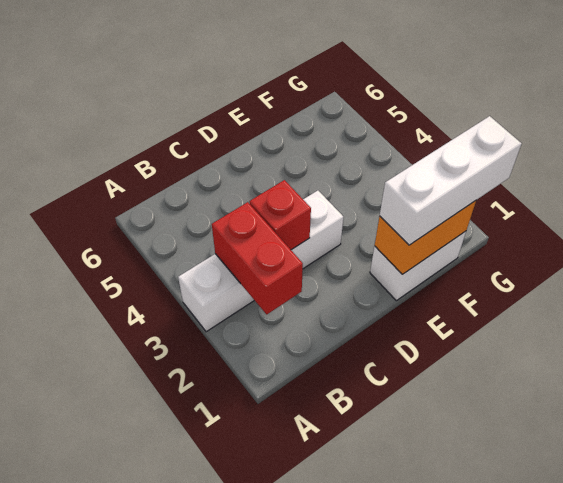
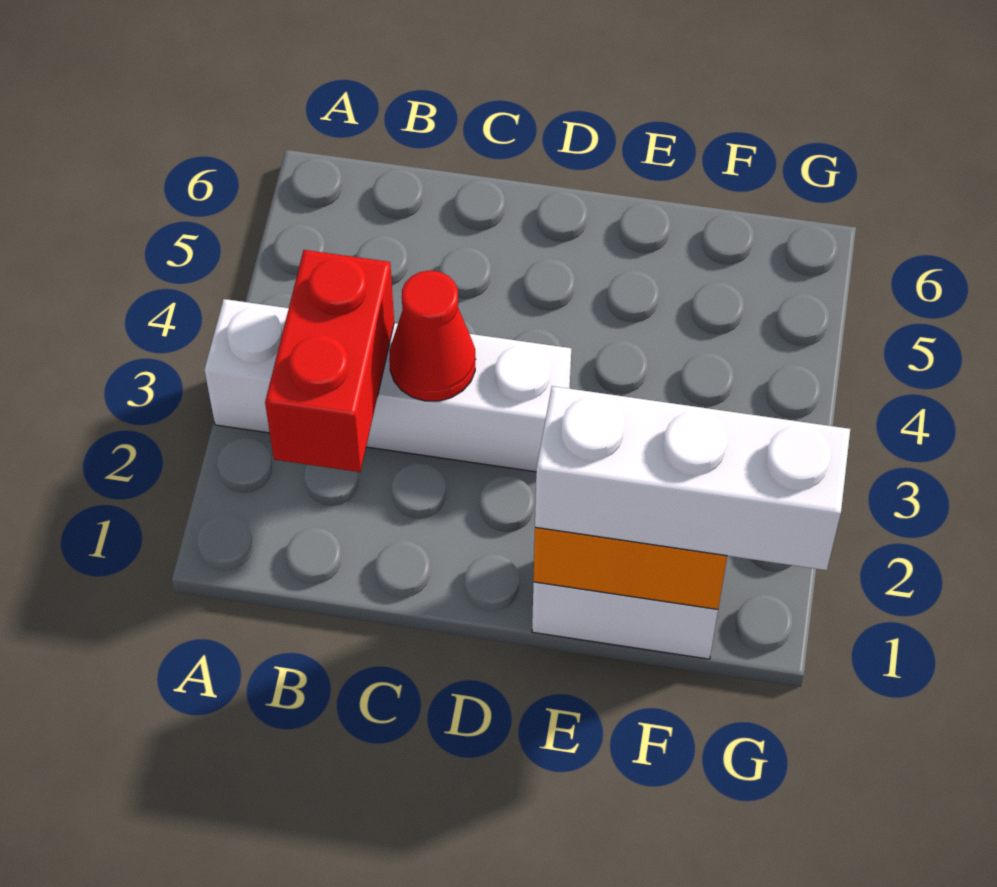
red brick C3 level 2 -> red cone C3 level 2

